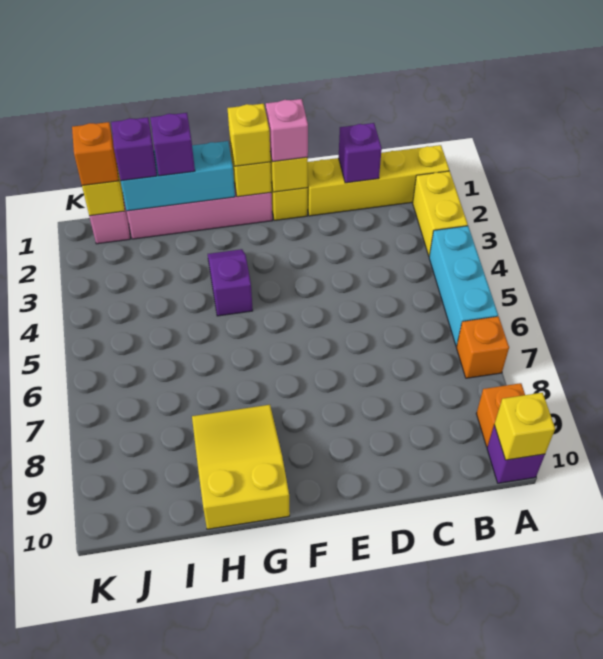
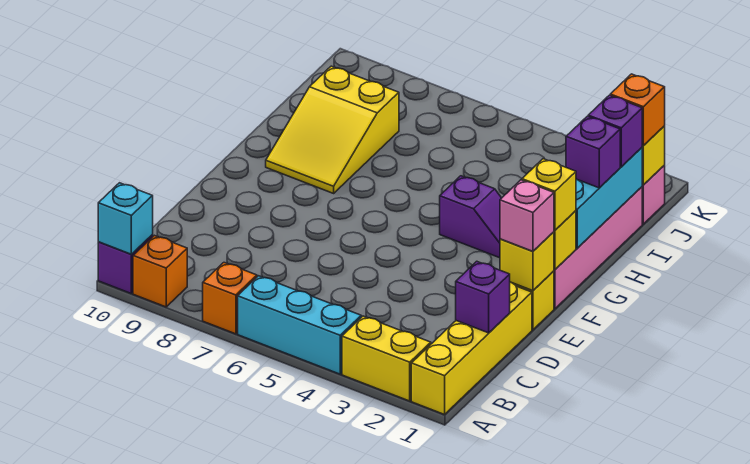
yellow brick A10 level 2 -> cyan brick A10 level 2
yellow slope G8:H10 level 1 top 10 -> yellow slope G8:I9 level 1 top I

